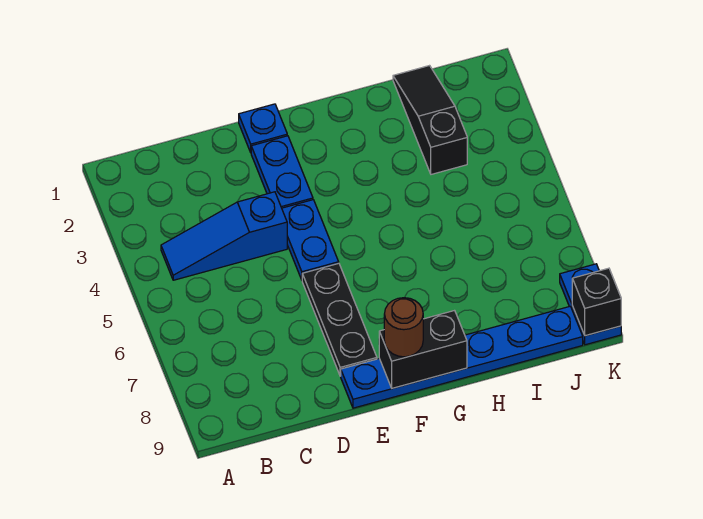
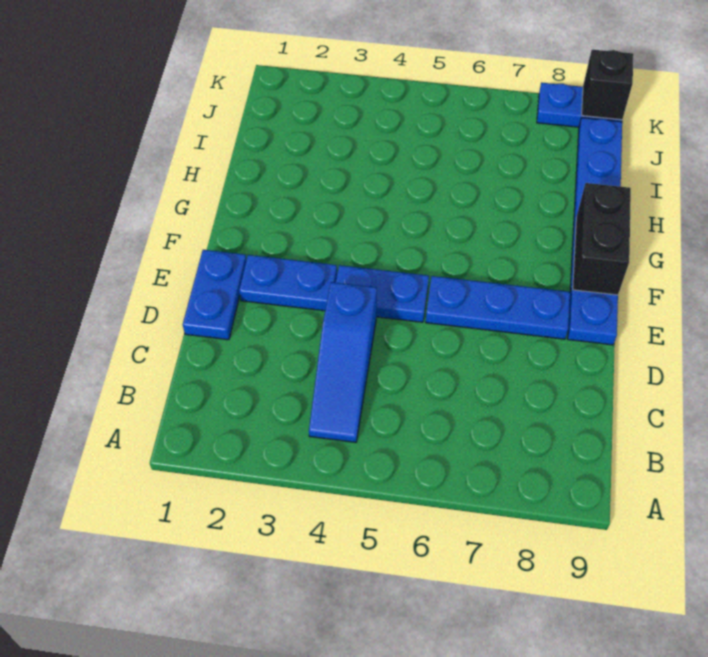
blue plate E1 level 1 -> blue plate D1:E1 level 1
black plate E6:E8 level 1 -> blue plate E6:E8 level 1
brown round brick F9 level 3 -> none
black slope I1:I3 level 1 top 3 -> none

